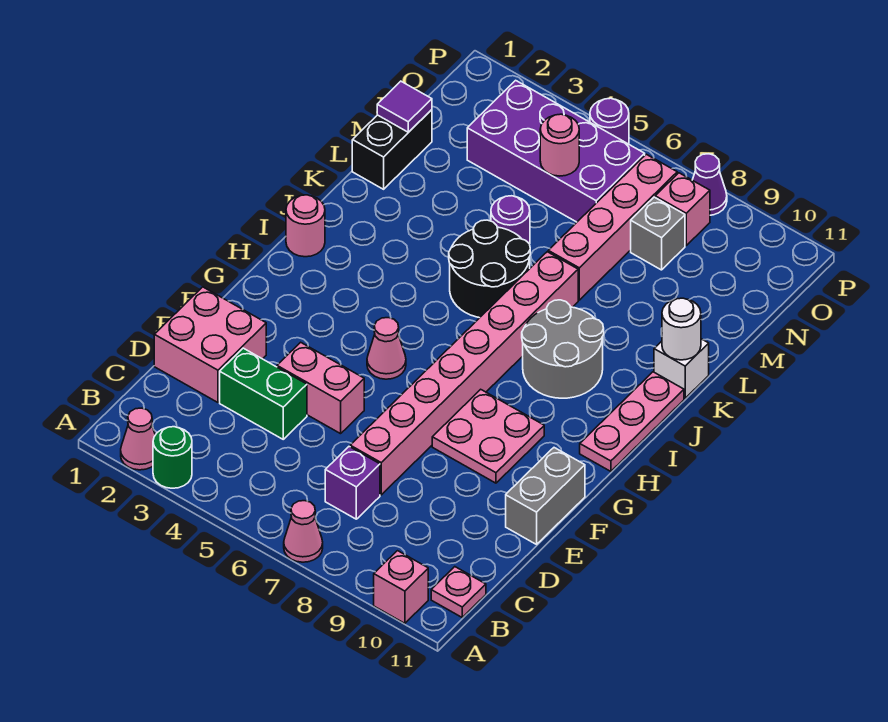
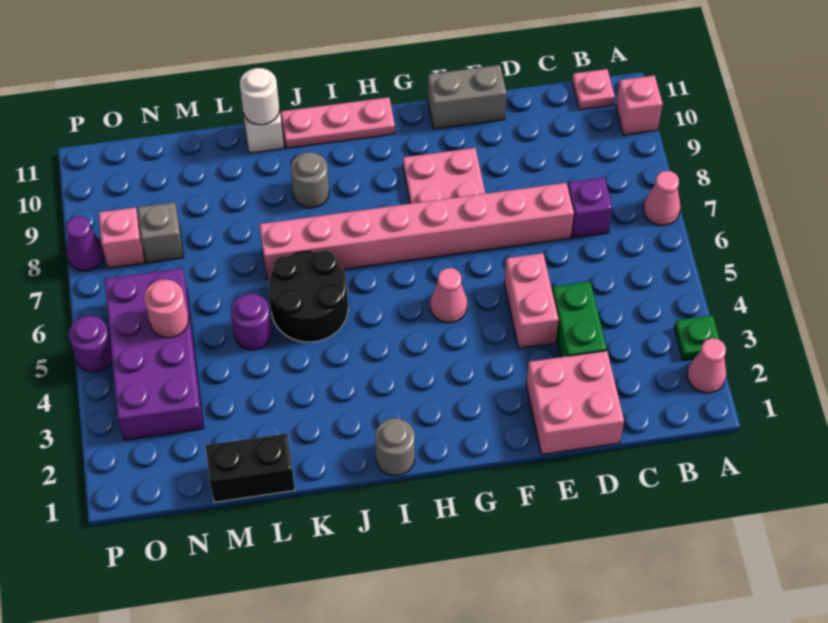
green round brick A3 level 1 -> green plate A3 level 1
pink round brick I1 level 1 -> grey round brick I1 level 1
grey round brick I8:J9 level 1 -> grey round brick J9 level 1
pink brick L7:O7 level 1 -> none
purple tile M1 level 2 -> none

